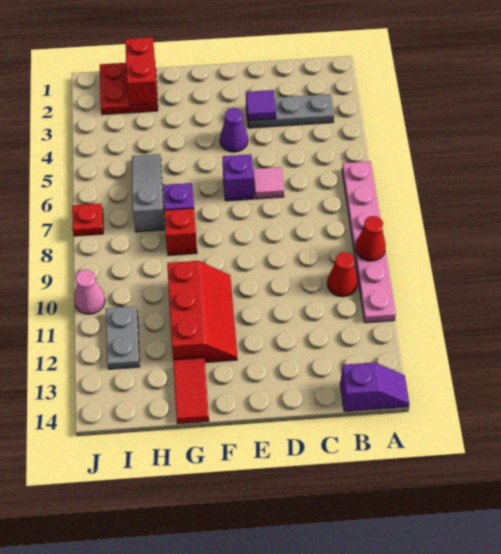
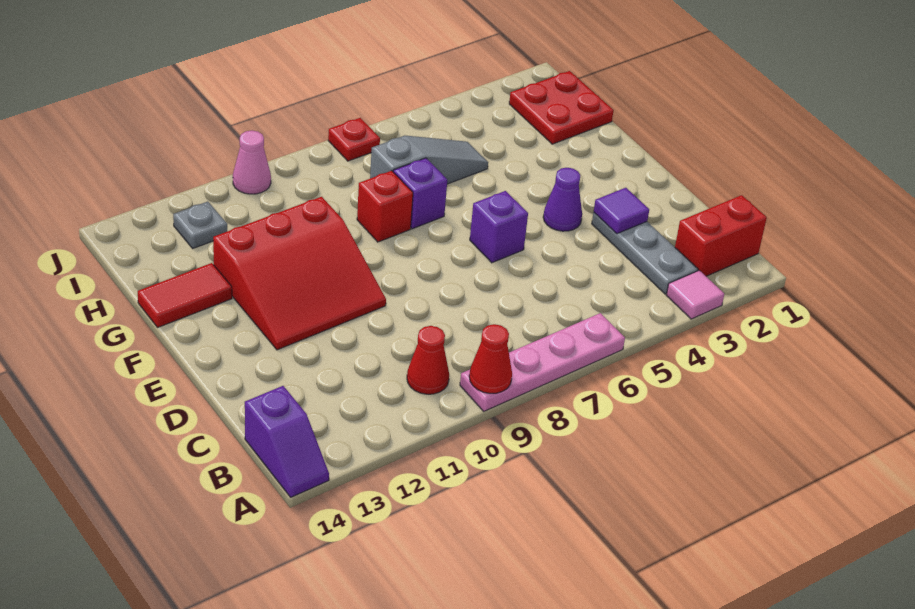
pink plate A6:A11 level 1 -> pink plate A6:A9 level 1
pink tile D6 level 1 -> pink tile A3 level 1
red slope F10:G12 level 1 top G -> red slope E10:G12 level 1 top G
red brick H1:H2 level 2 -> red brick B1:B2 level 1
grey plate I11:I12 level 1 -> grey plate I12 level 1

